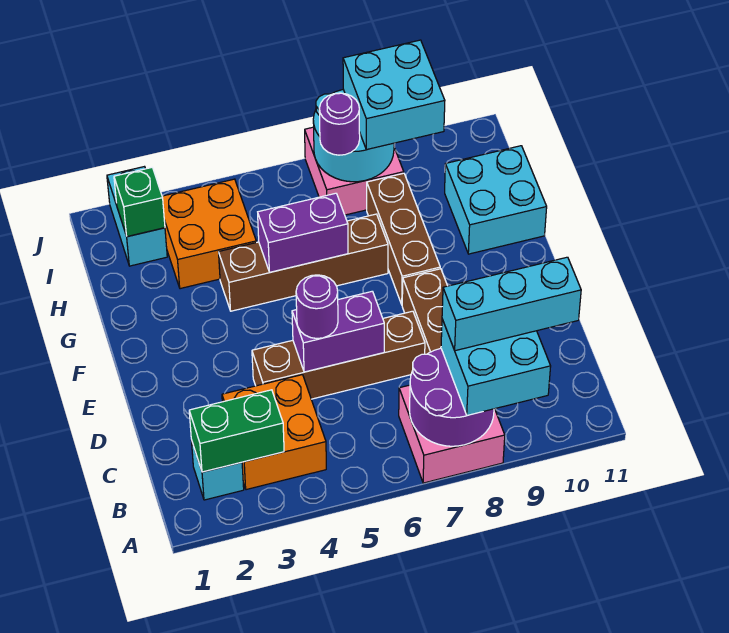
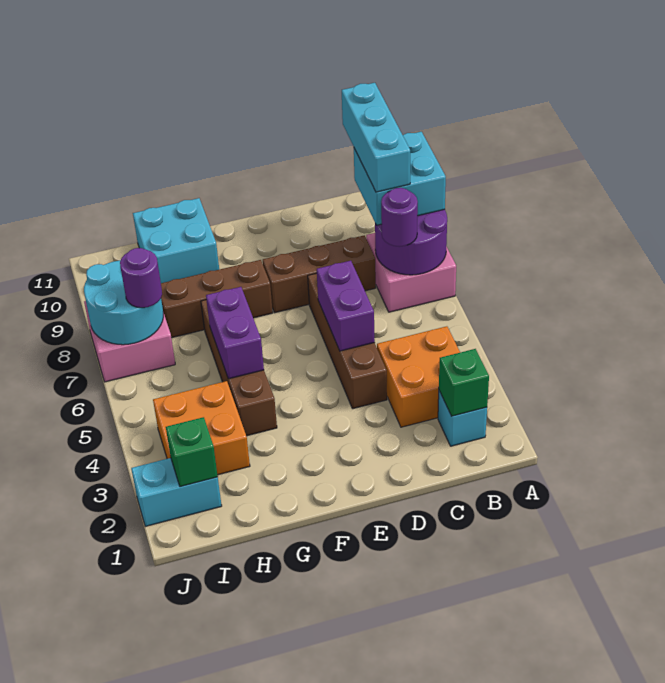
green brick B2:B3 level 2 -> green brick B2 level 2
purple round brick D5 level 3 -> purple round brick B7 level 3
cyan brick I8:J9 level 3 -> none

